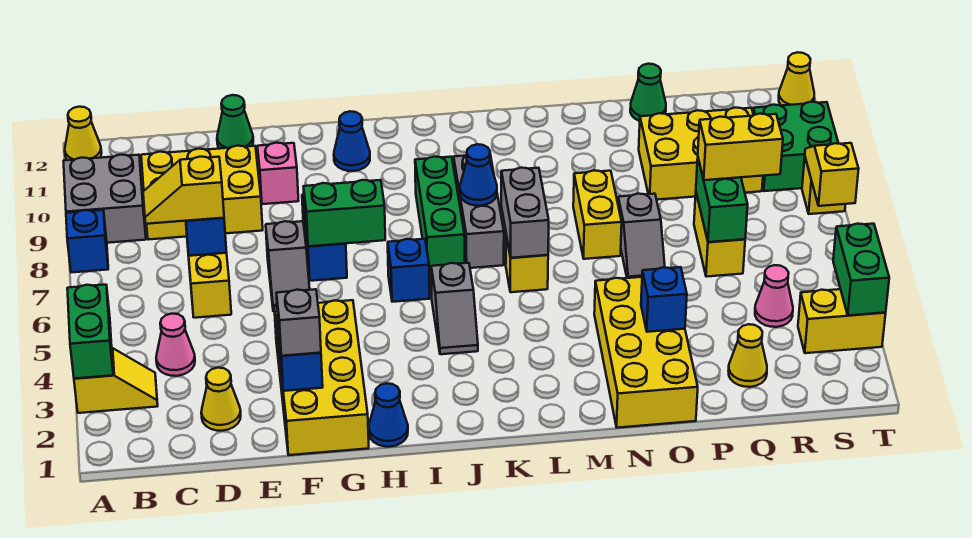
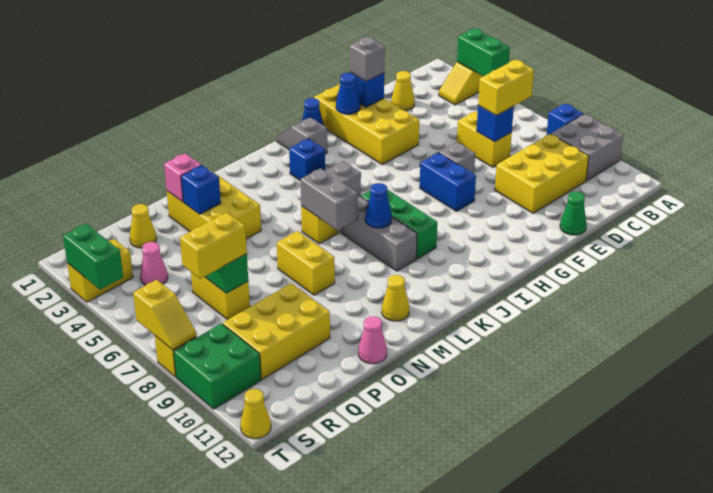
yellow cone A12 level 1 -> yellow cone M11 level 1
pink cone C4 level 1 -> pink cone O12 level 1
yellow slope C7:D7 level 3 top D -> yellow brick C7:D7 level 3
pink brick F10 level 1 -> pink brick O2 level 2
green brick G7:H7 level 2 -> none
blue cone H11 level 1 -> blue cone G2 level 2
blue brick I6 level 1 -> blue brick J3 level 1
yellow brick N1:O4 level 1 -> yellow brick N2:O4 level 1
grey slope O6:O7 level 1 top 7 -> grey slope I1:I2 level 1 top 2
green cone P12 level 1 -> none

